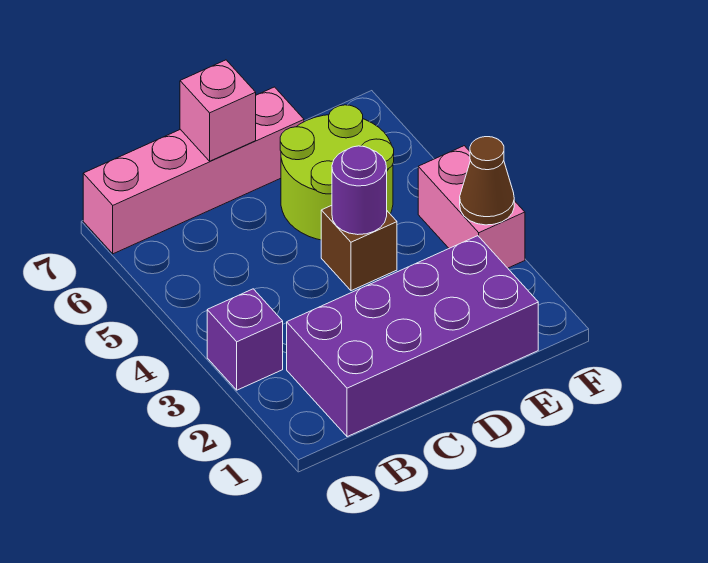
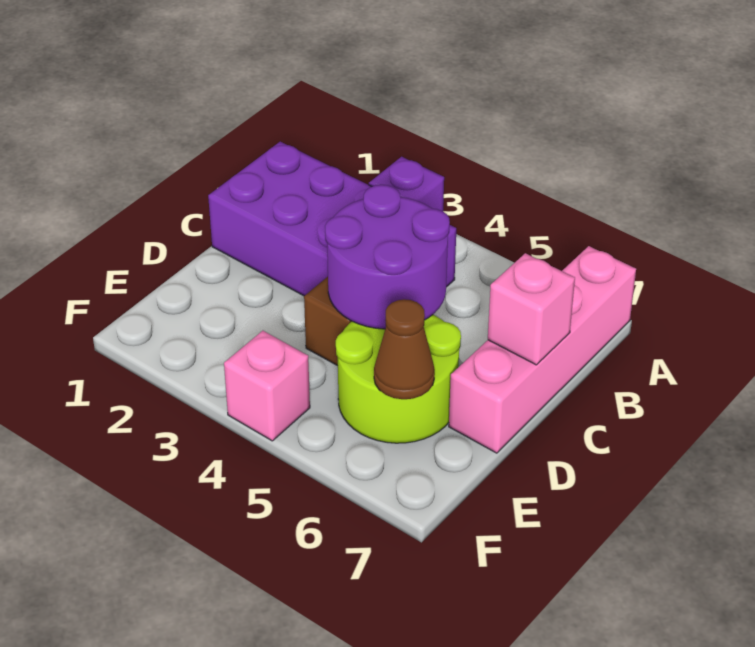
purple brick B1:E2 level 1 -> purple brick B1:C4 level 1
purple round brick D4 level 2 -> purple round brick C4:D5 level 2
pink brick F3:F4 level 1 -> pink brick F4 level 1
brown cone F3 level 2 -> brown cone E6 level 2

